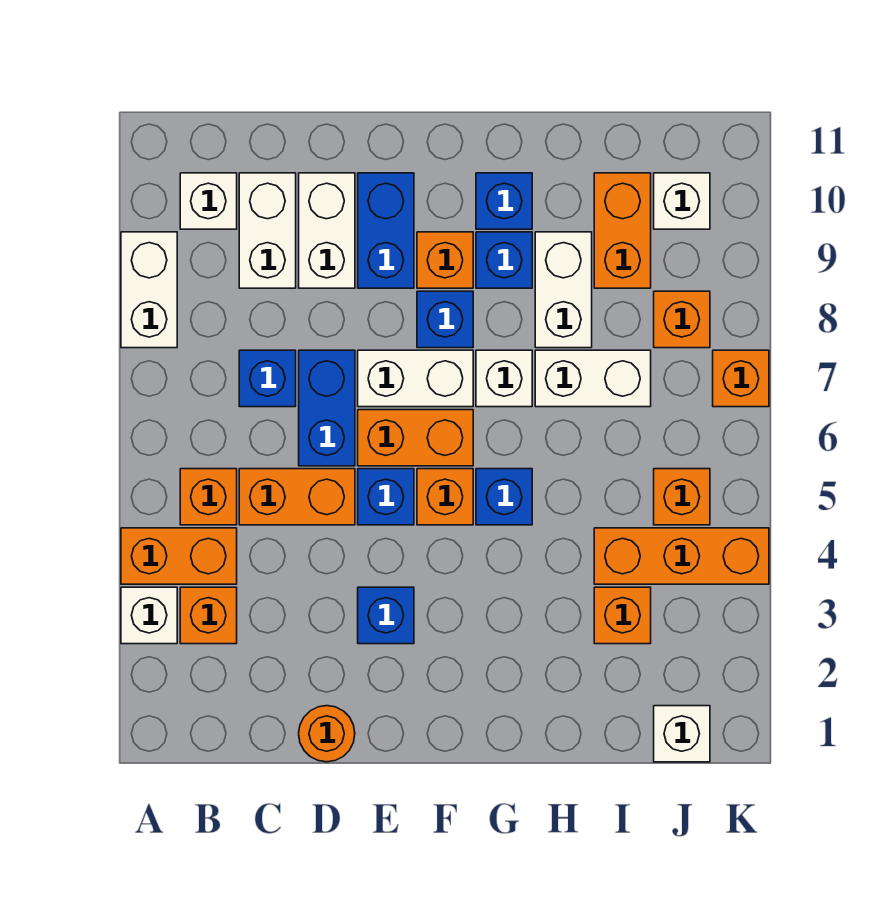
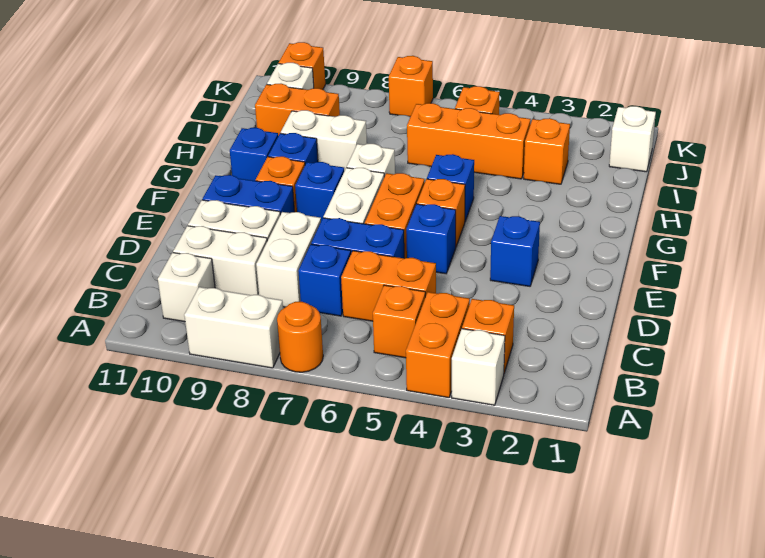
orange brick C5:D5 level 1 -> orange brick C5:C6 level 1
orange round brick D1 level 1 -> orange round brick A7 level 1
white brick H7:I7 level 1 -> white brick C8:D8 level 1
orange brick I4:K4 level 1 -> orange brick I4:I6 level 1
orange brick J8 level 1 -> orange brick K10 level 1

